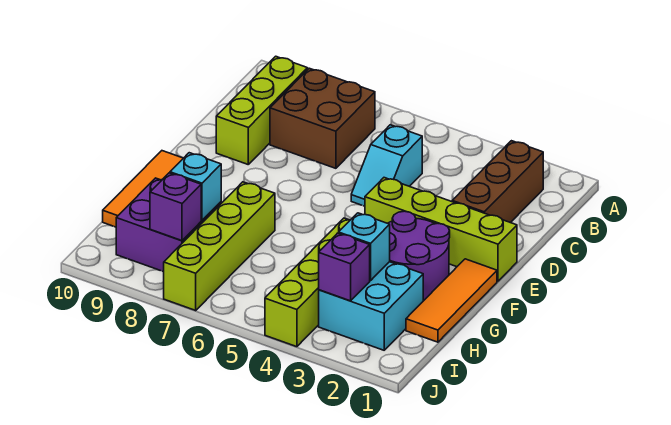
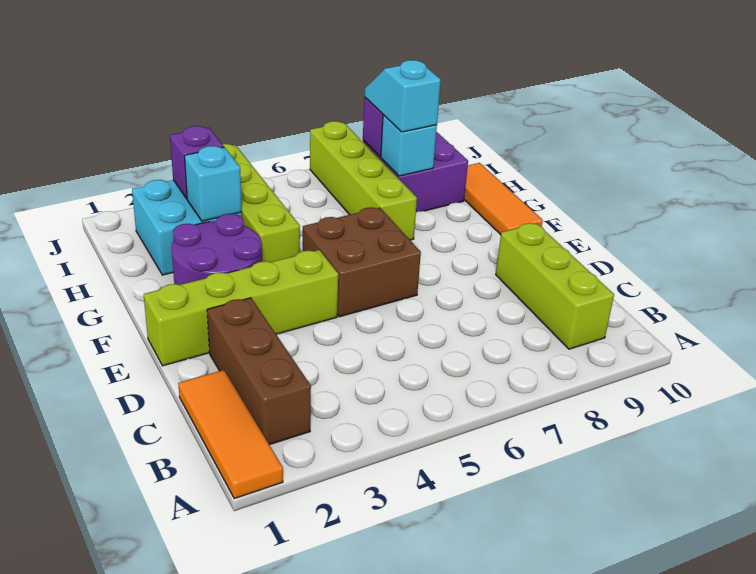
brown brick B7:C8 level 1 -> brown brick E5:F6 level 1
cyan slope C5:D5 level 1 top C -> cyan slope H8:I8 level 3 top H
orange tile F1:H1 level 1 -> orange tile A1:C1 level 1

